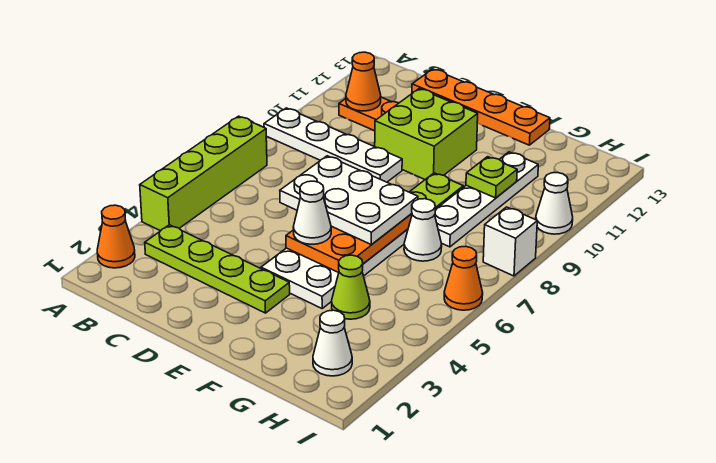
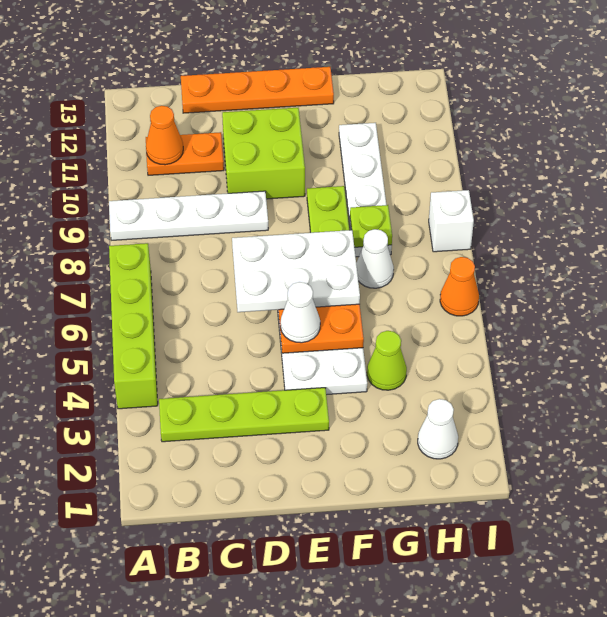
orange cone A2 level 1 -> none
lime plate G10 level 2 -> lime plate G8 level 2
white cone I10 level 1 -> none

